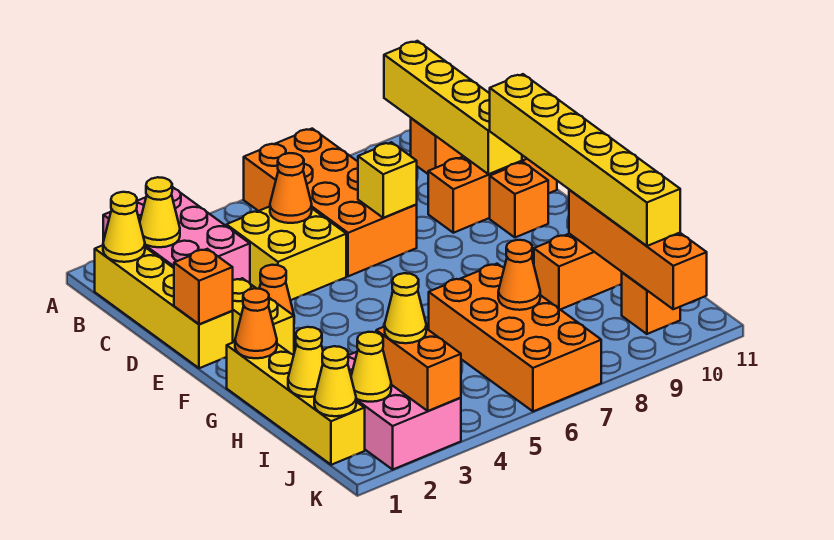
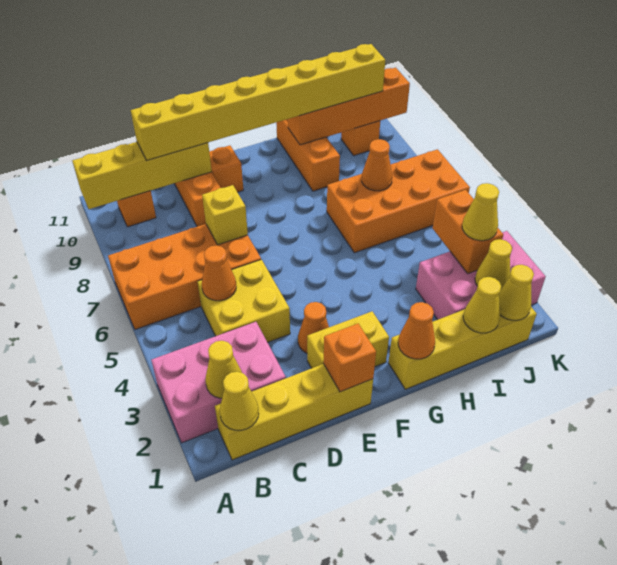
yellow brick E10:J10 level 3 -> yellow brick C10:J10 level 3
orange brick J3:K3 level 2 -> orange brick J3:J4 level 2

